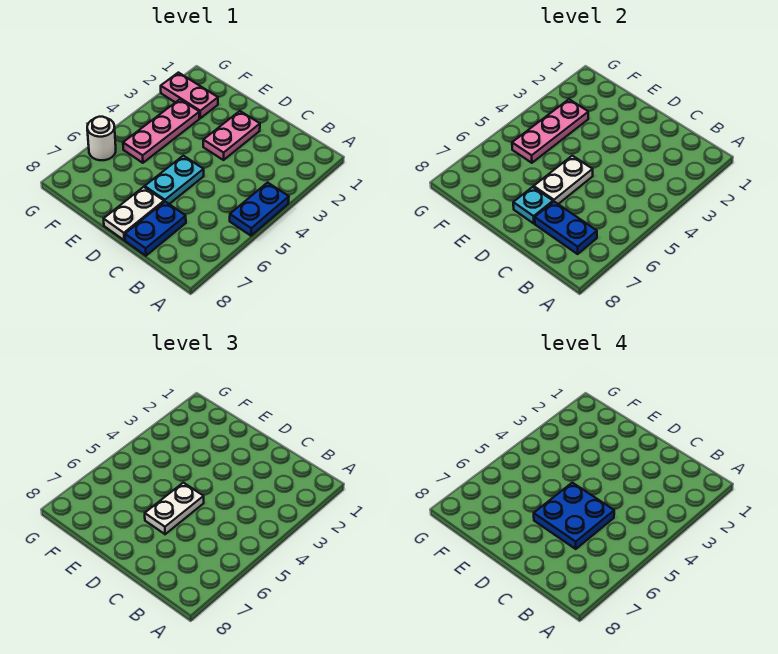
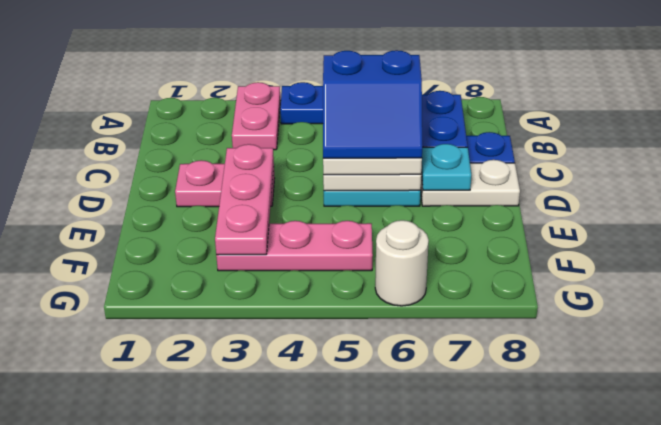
blue plate C5:D6 level 4 -> blue slope C5:D6 level 4 top C
pink plate F2:G2 level 1 -> pink plate A3:B3 level 1
pink plate F3:F5 level 2 -> pink plate D3:F3 level 2

